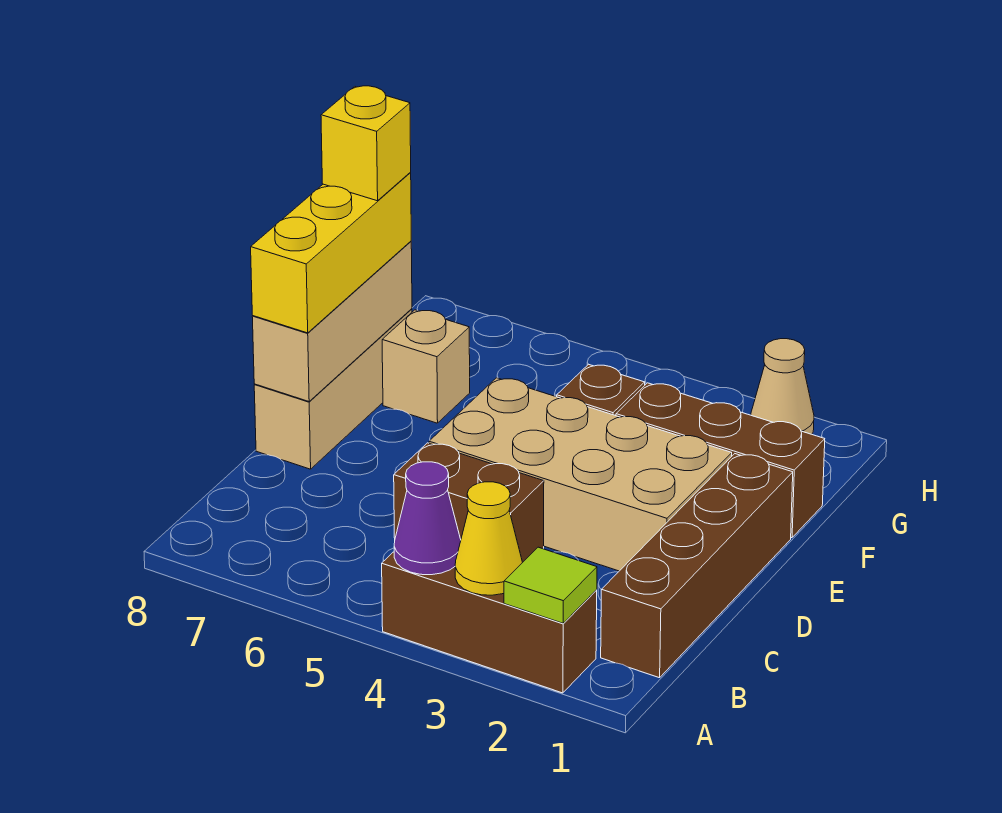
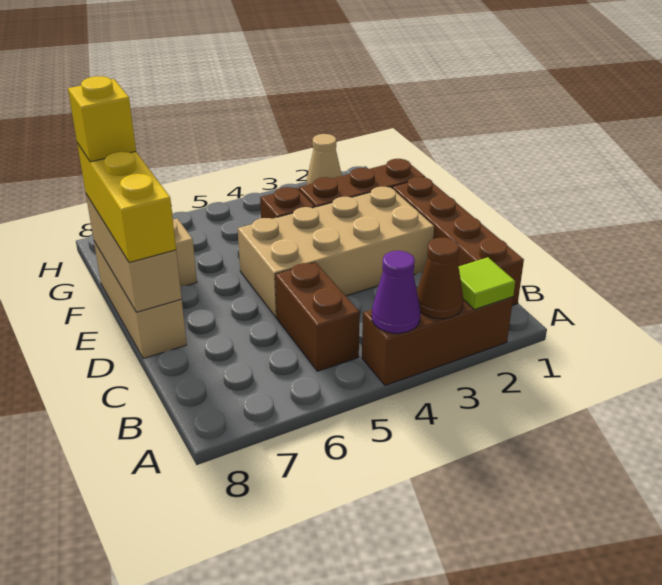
yellow cone A3 level 2 -> brown cone A3 level 2
brown brick C4:C5 level 1 -> brown brick B5:C5 level 1

